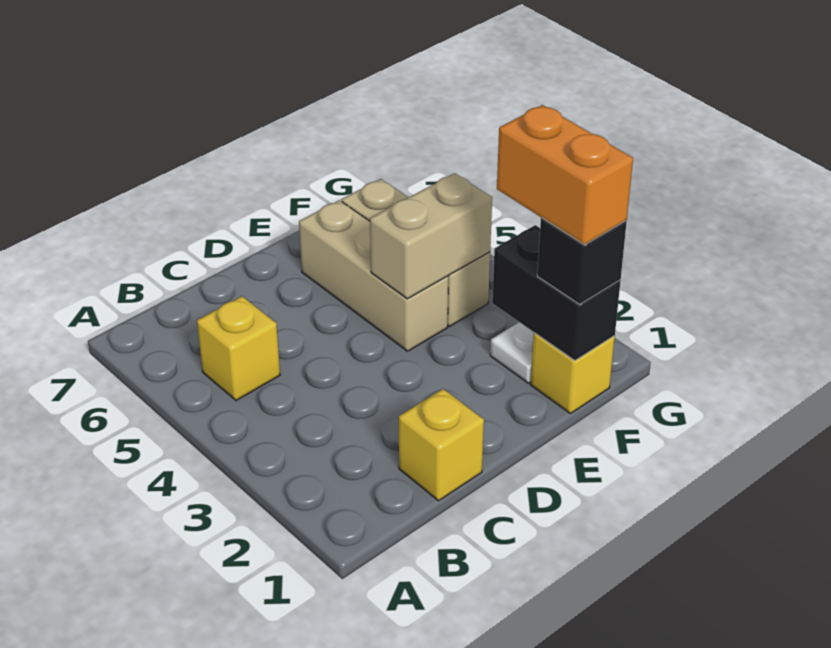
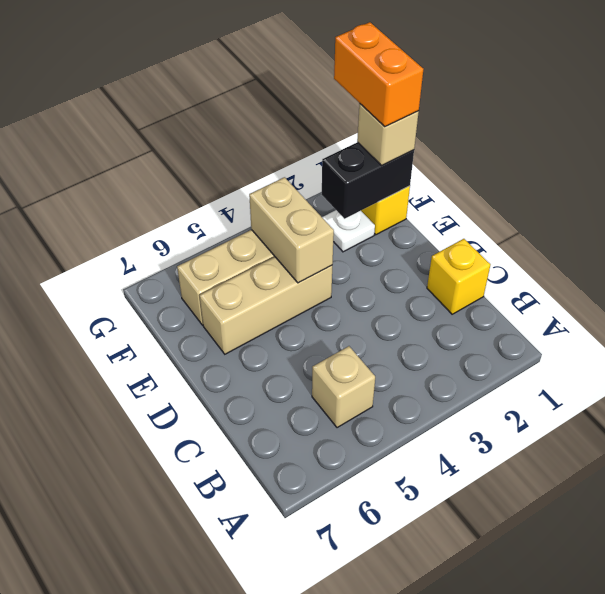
yellow brick B5 level 1 -> tan brick B5 level 1
black brick F1 level 3 -> tan brick F1 level 3
orange brick F1:F2 level 4 -> orange brick F1:G1 level 4

